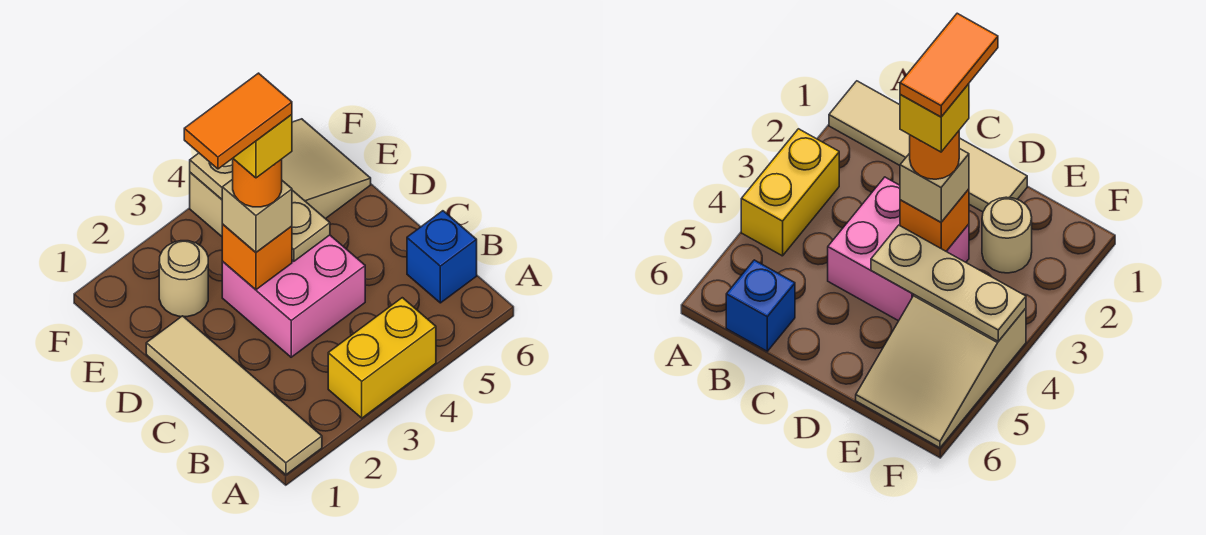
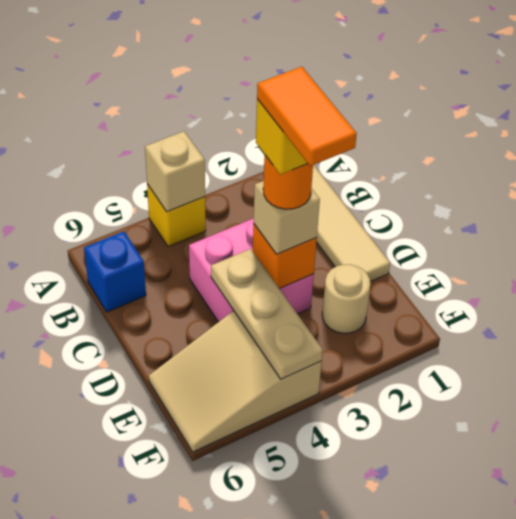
yellow brick A3:A4 level 1 -> yellow brick A4 level 1
none -> tan brick A4 level 2
orange tile D2:D3 level 6 -> orange tile D3:E3 level 6

